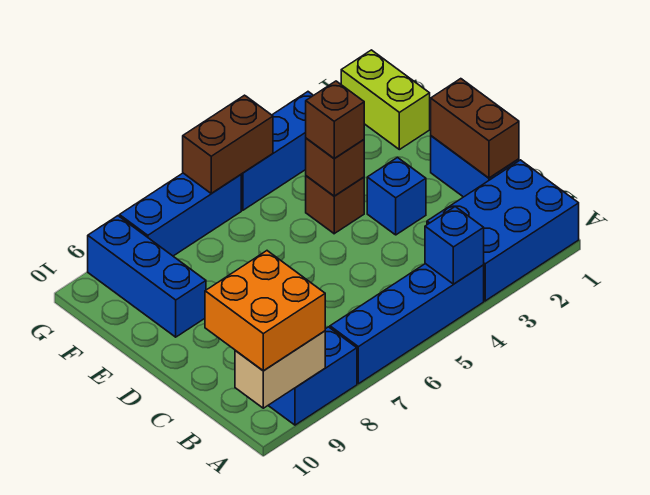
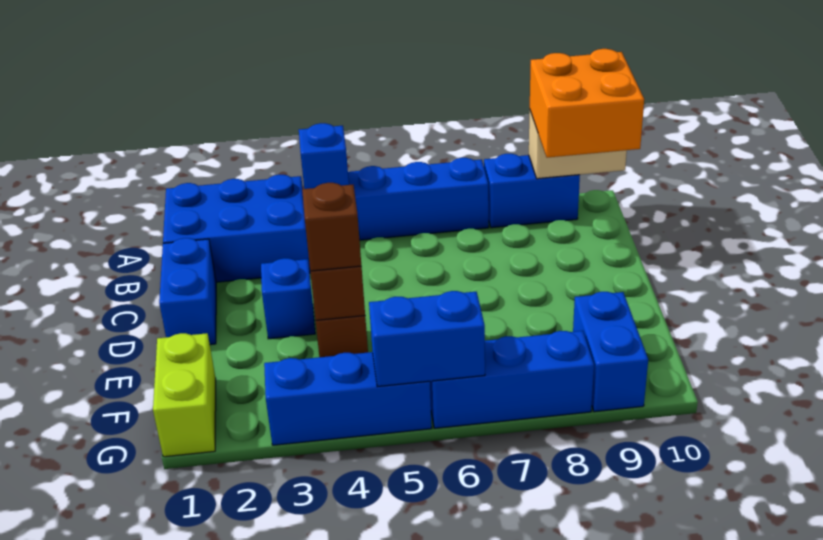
brown brick C1:D1 level 2 -> none
blue brick E9:G9 level 1 -> blue brick F9:G9 level 1
brown brick G5:G6 level 2 -> blue brick G5:G6 level 2

